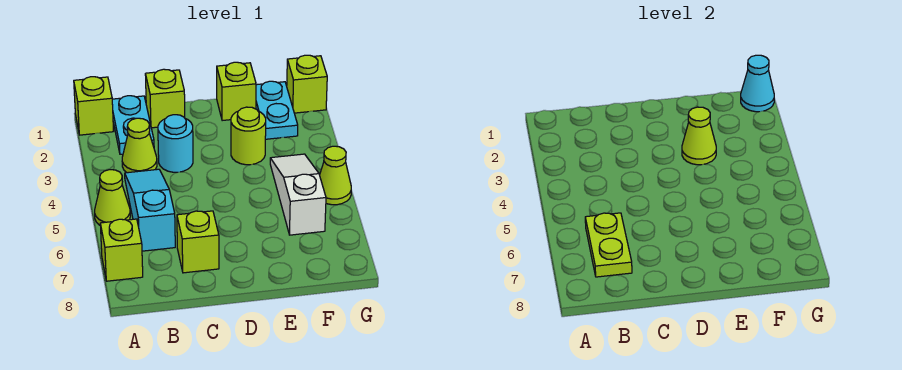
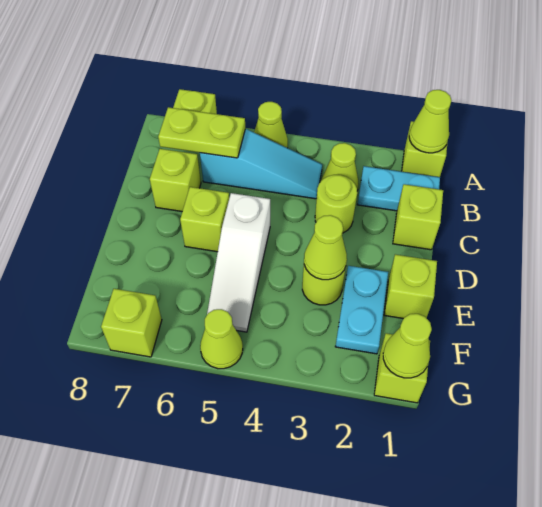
none -> lime cone A1 level 2
cyan round brick C3 level 1 -> lime round brick C3 level 1
none -> lime brick D6 level 1
cyan plate F1:F2 level 1 -> cyan plate E2:F2 level 1
white slope F4:F6 level 1 top 6 -> white slope D5:F5 level 1 top D
cyan cone G1 level 2 -> lime cone G1 level 2
none -> lime brick G7 level 1

